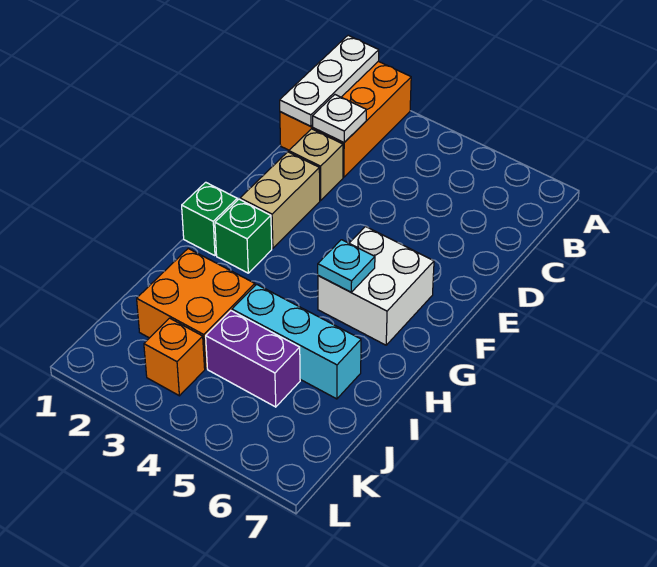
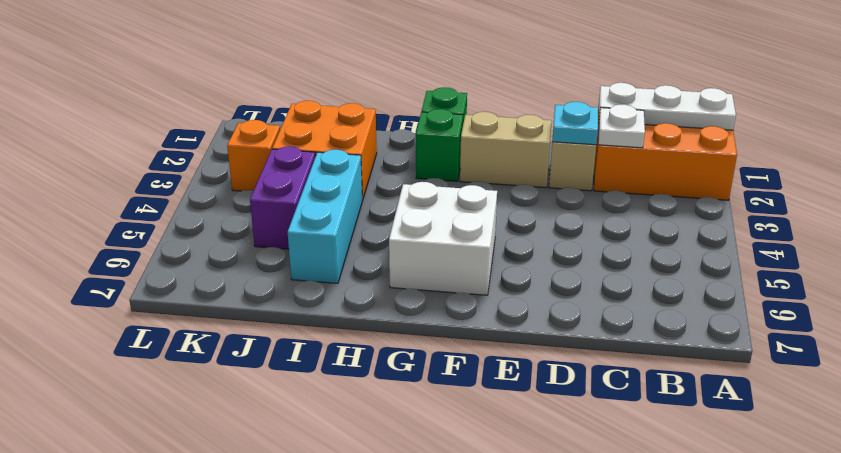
cyan plate G5 level 2 -> cyan plate D2 level 2

